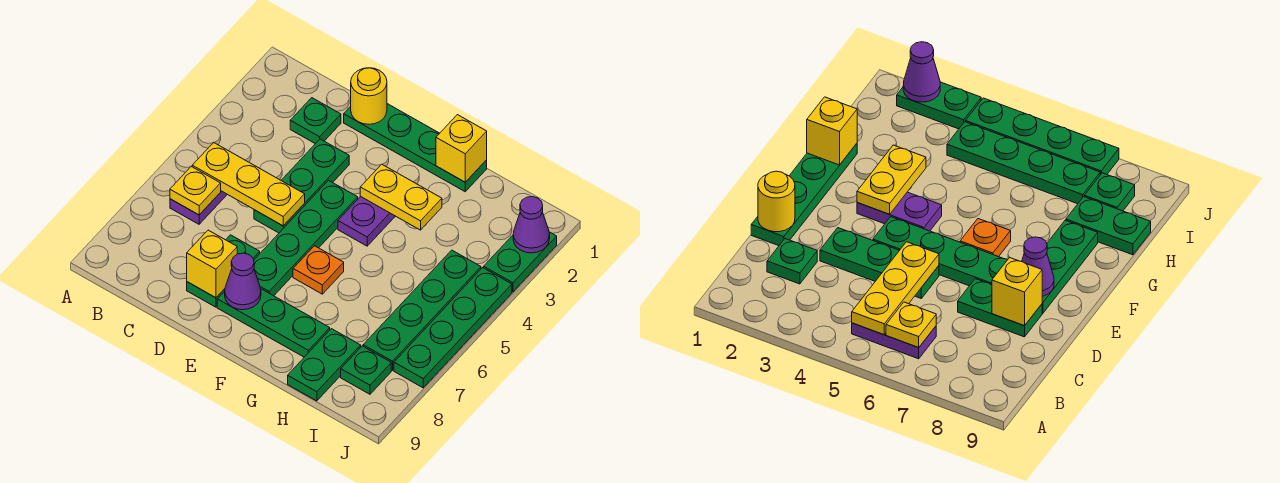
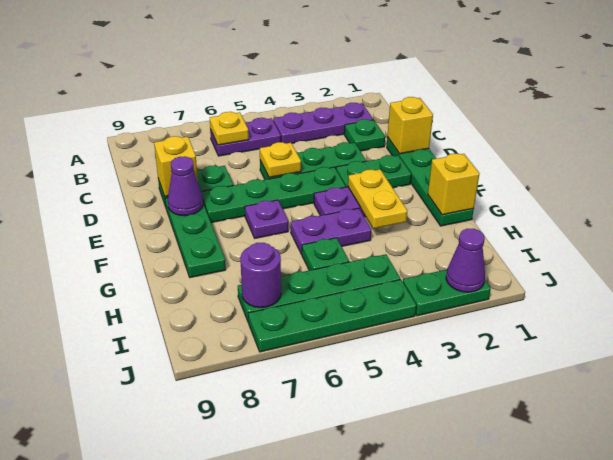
none -> purple plate B2:B4 level 1
yellow plate B5:D5 level 2 -> yellow plate D5 level 2
yellow round brick D1 level 2 -> yellow brick D1 level 2
orange plate F6 level 1 -> purple plate F6 level 1
none -> purple plate G4:G5 level 1
green plate H8:H9 level 1 -> green plate E2:E3 level 1
none -> purple round brick I7 level 2
green plate I8 level 1 -> green plate H5 level 1

